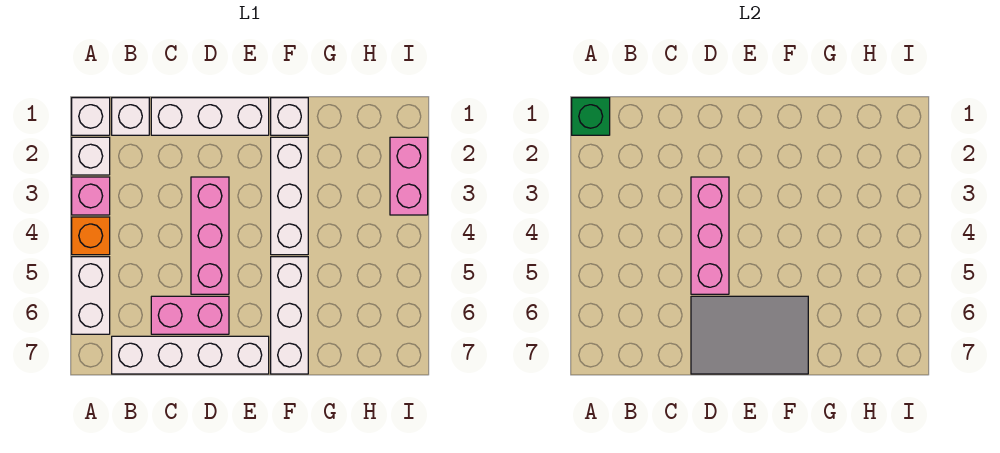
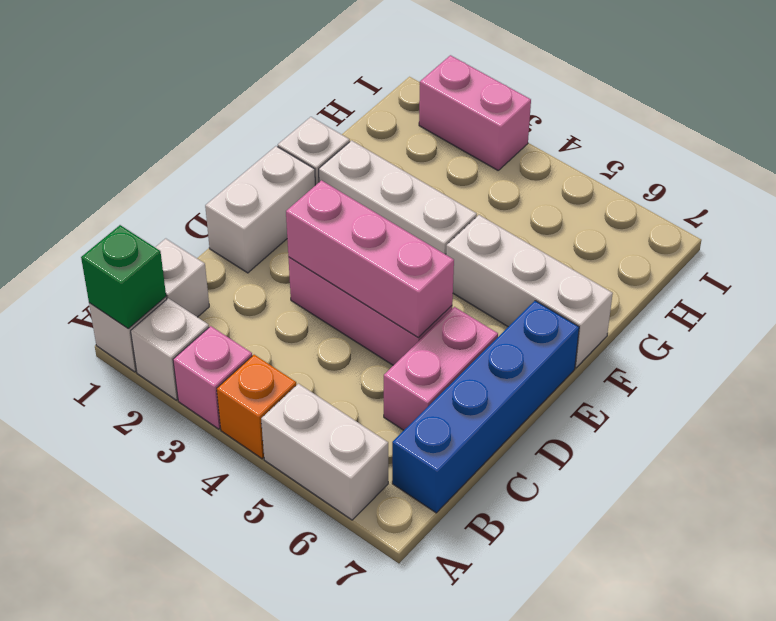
white brick B7:E7 level 1 -> blue brick B7:E7 level 1
white brick C1:E1 level 1 -> white brick D1:E1 level 1
grey tile D6:F7 level 2 -> none

